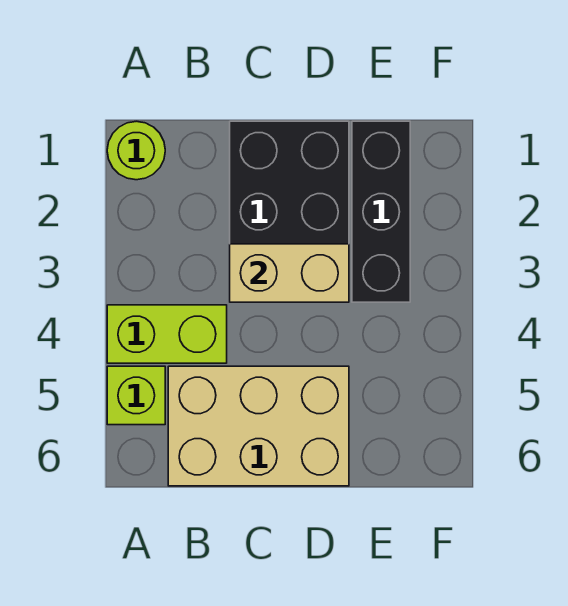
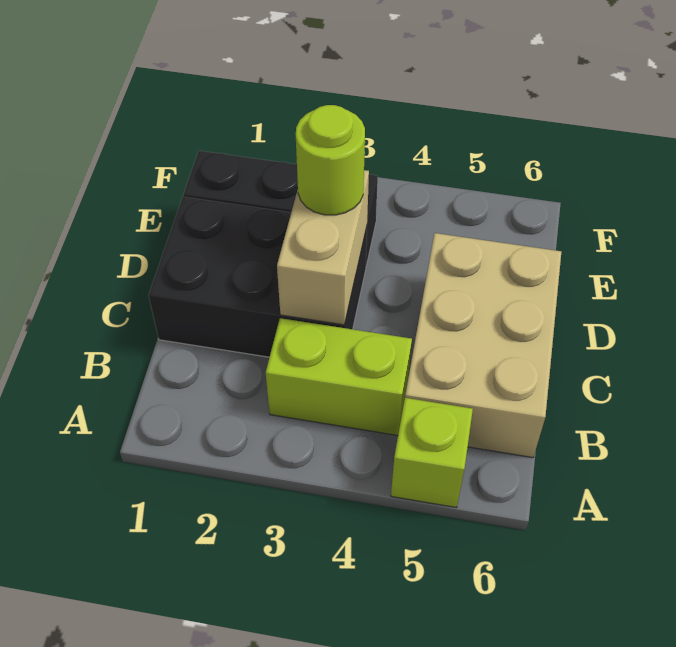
lime round brick A1 level 1 -> lime round brick D3 level 3
lime brick A4:B4 level 1 -> lime brick B3:B4 level 1

